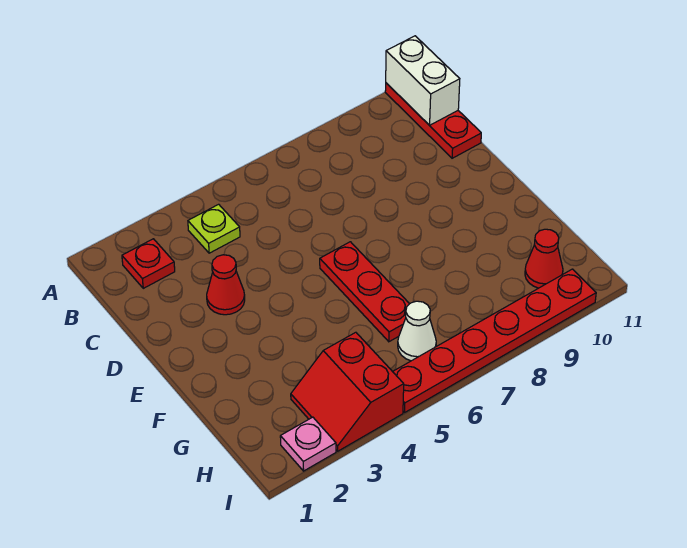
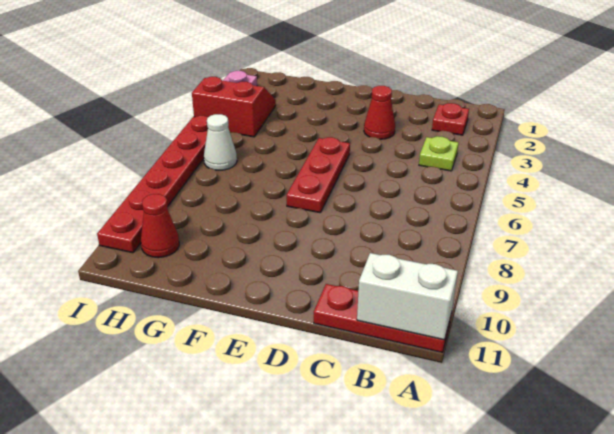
red plate E6:G6 level 1 -> red plate E5:E7 level 1

